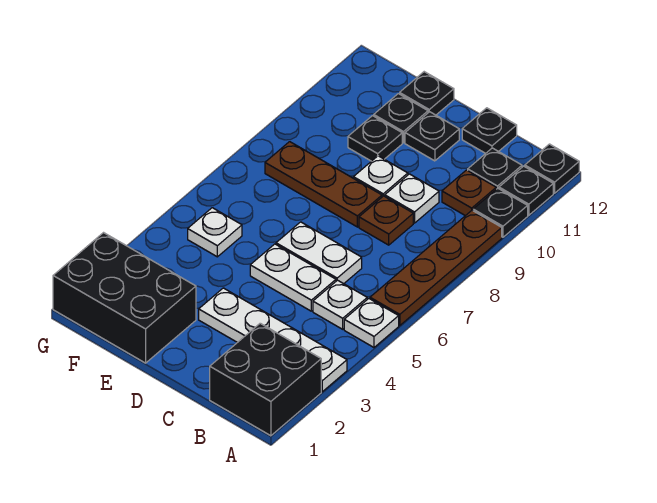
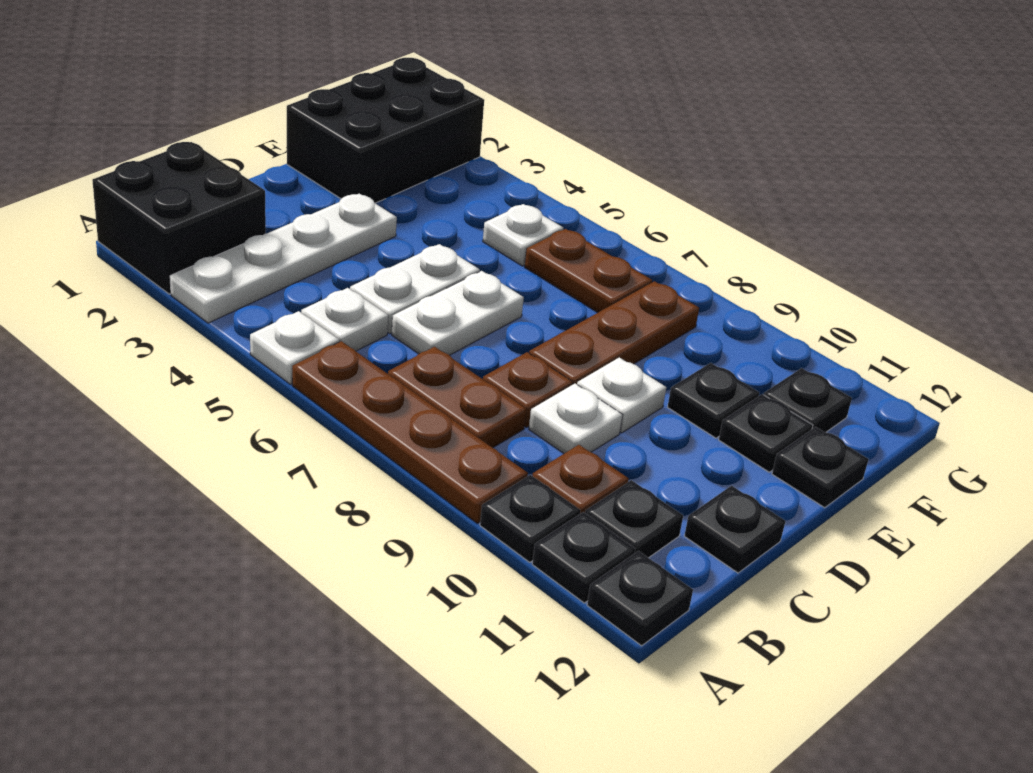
none -> brown plate B7:B8 level 1
black plate D11 level 1 -> black plate F11 level 1
none -> brown plate F6:F7 level 1

